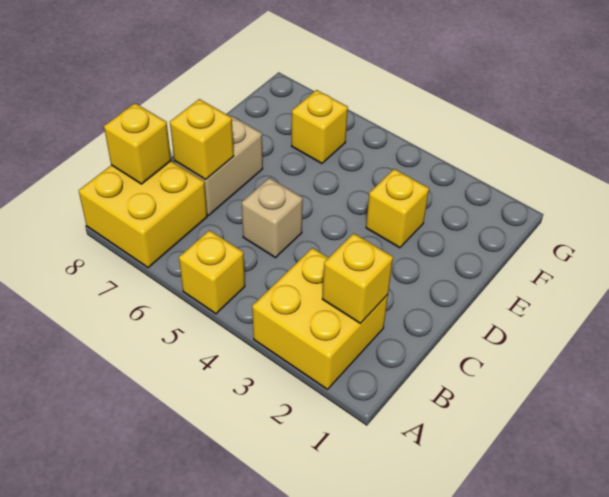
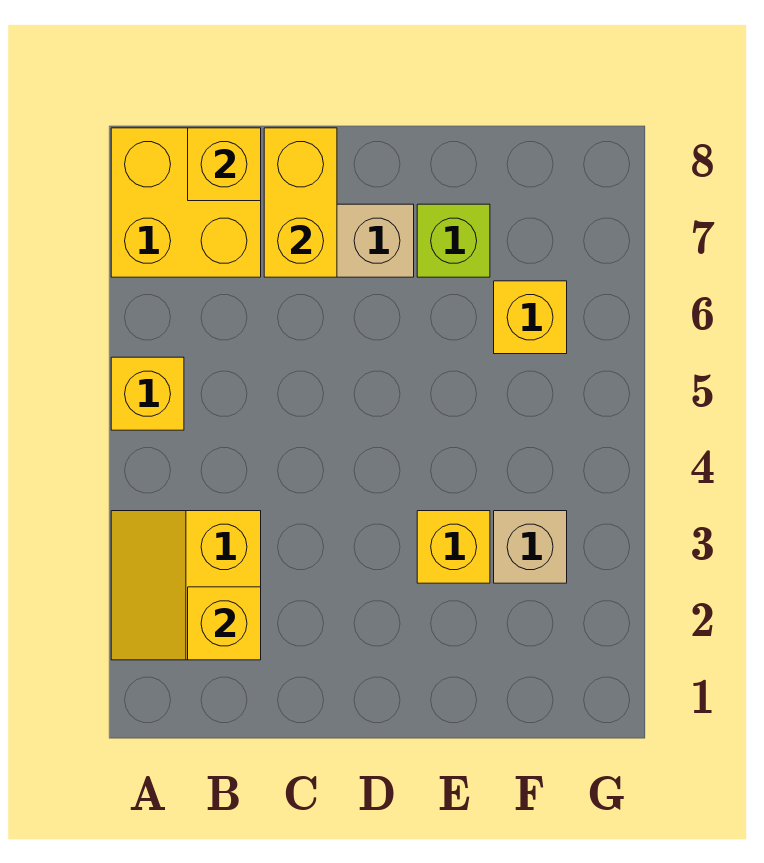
yellow brick A2:B3 level 1 -> yellow slope A2:B3 level 1 top B
tan brick C5 level 1 -> tan brick F3 level 1
yellow brick C7 level 2 -> yellow brick C7:C8 level 2
none -> lime brick E7 level 1

